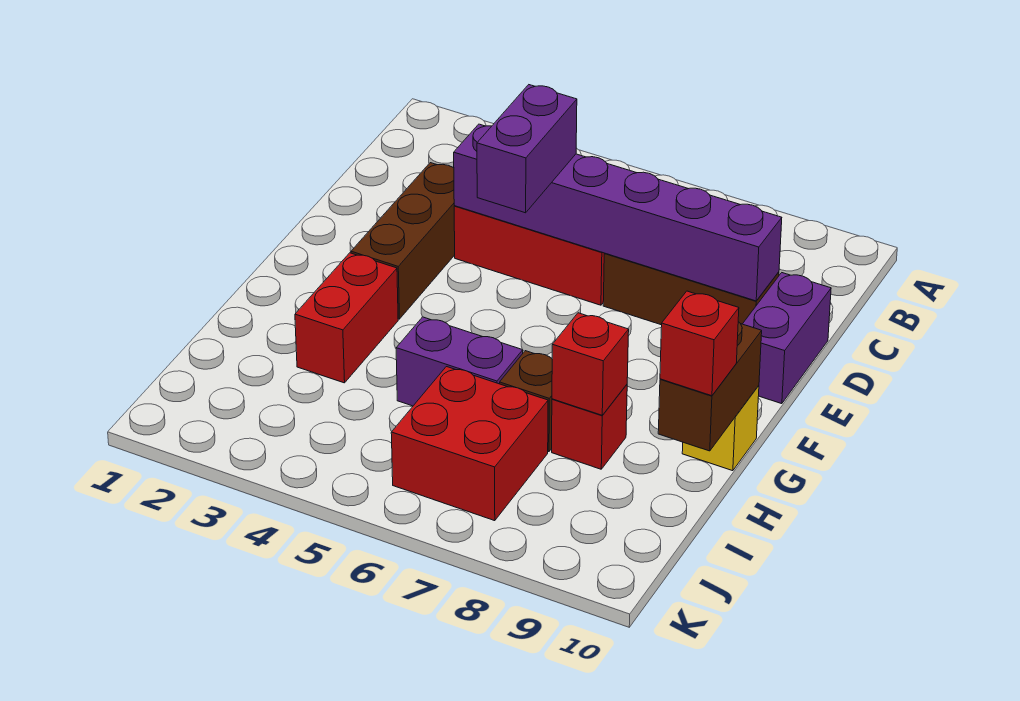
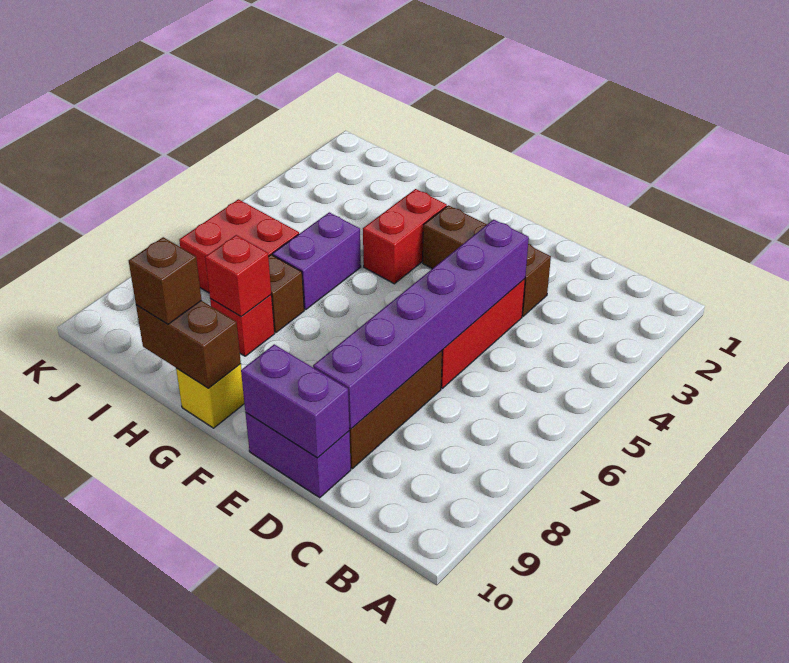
purple brick D5:E5 level 3 -> purple brick D10:E10 level 2
red brick G3:H3 level 1 -> red brick G3:G4 level 1
red brick H10 level 3 -> brown brick H10 level 3

